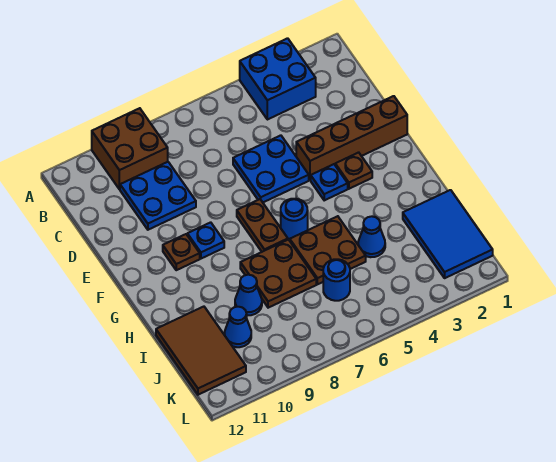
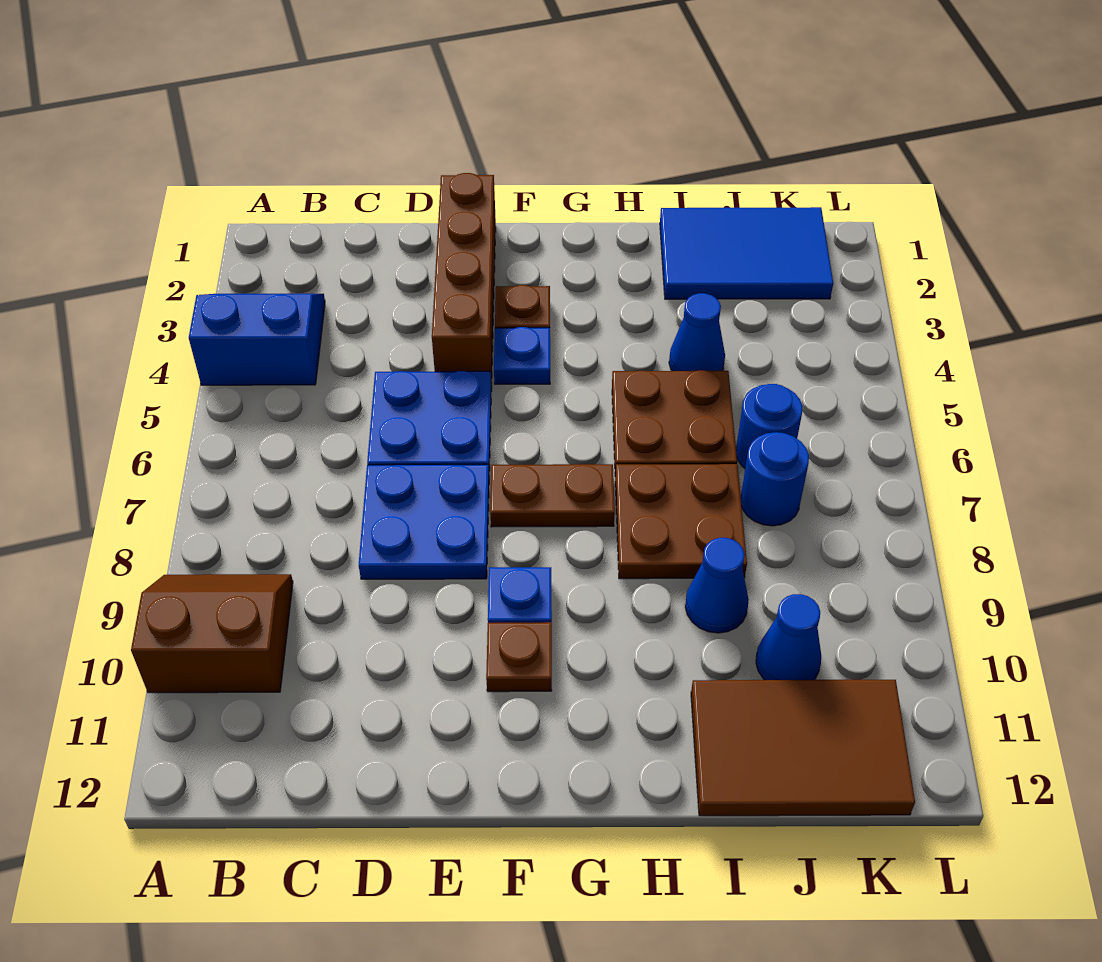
blue brick A3:B4 level 1 -> blue slope A3:B4 level 1 top 4
brown brick A9:B10 level 1 -> brown slope A9:B10 level 1 top 10
blue plate C9:D10 level 1 -> blue plate D7:E8 level 1
blue round brick G6 level 1 -> blue round brick J7 level 1

